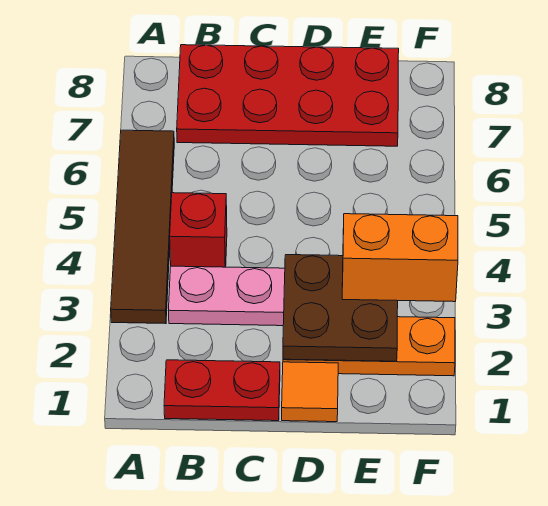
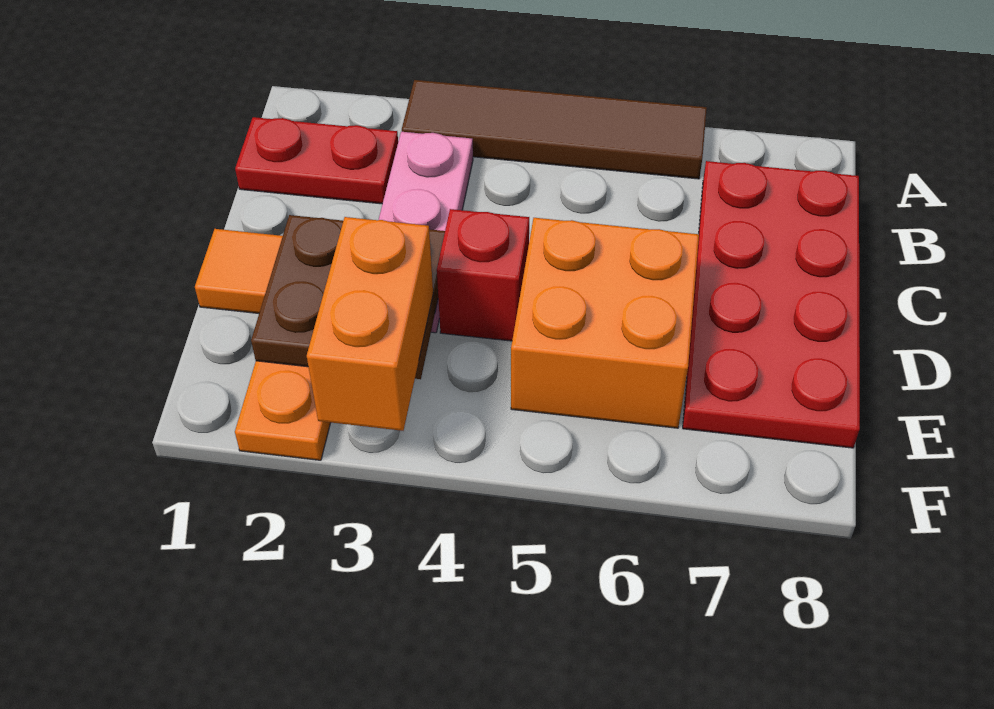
red plate B1:C1 level 1 -> red plate B1:B2 level 1
red brick B4 level 1 -> red brick D4 level 1
none -> orange brick D5:E6 level 1

